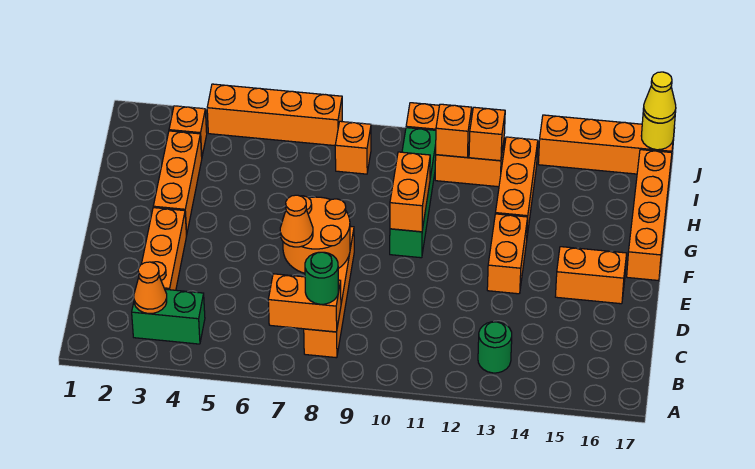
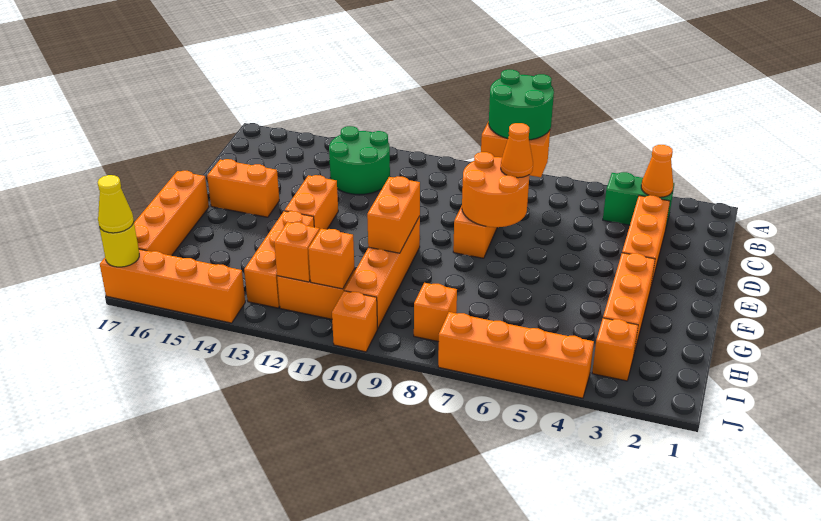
green round brick B8 level 3 -> green round brick A7:B8 level 3
green round brick B13 level 1 -> green round brick B12:C13 level 1
green brick F10:I10 level 1 -> orange brick F10:I10 level 1

